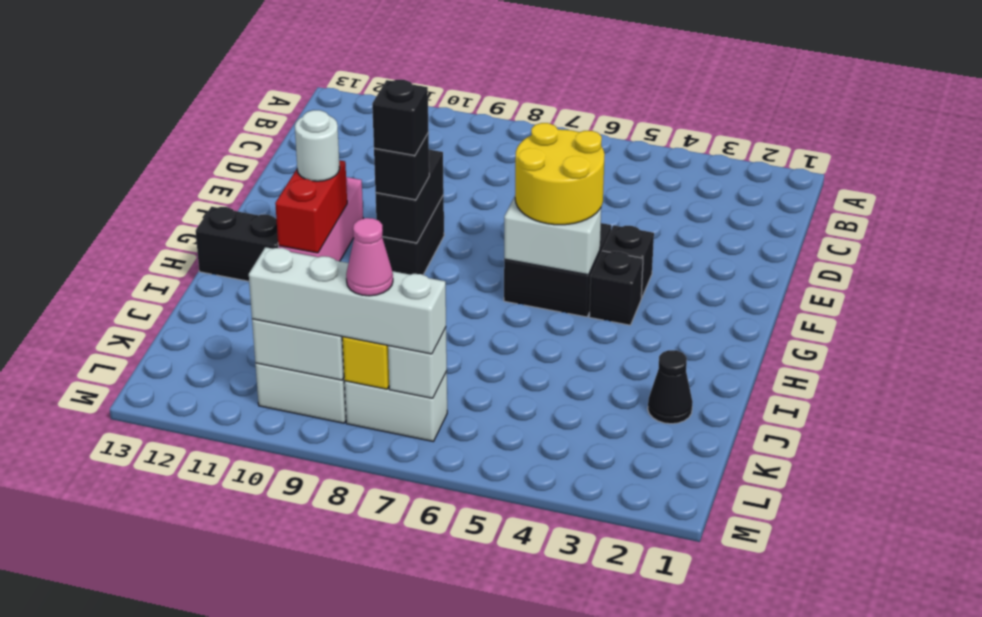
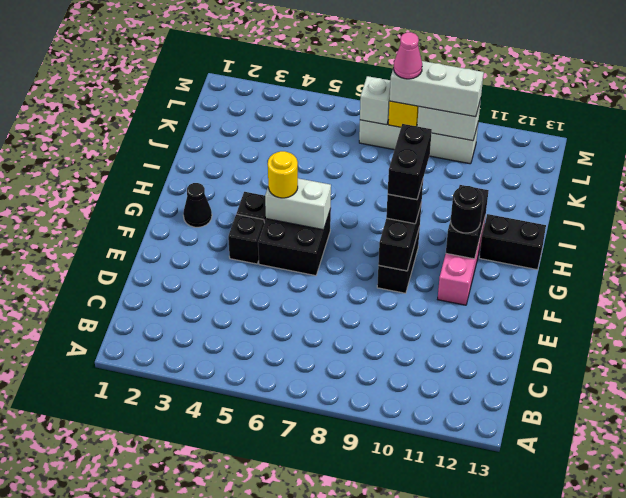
yellow round brick F5:G6 level 3 -> yellow round brick G5 level 3
black brick G9 level 4 -> black brick G9:H9 level 4
red brick G11:H11 level 2 -> black brick G11:H11 level 2
white round brick G11 level 3 -> black round brick G11 level 3
black cone J2 level 1 -> black cone G2 level 1
white brick L7:L10 level 3 -> white brick L8:L10 level 3

